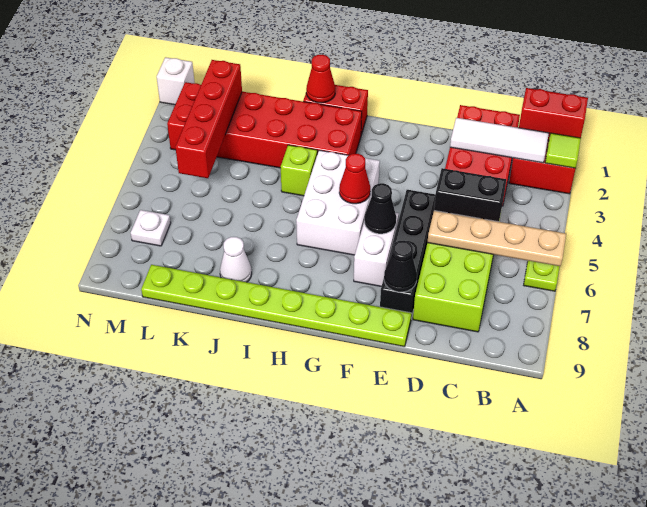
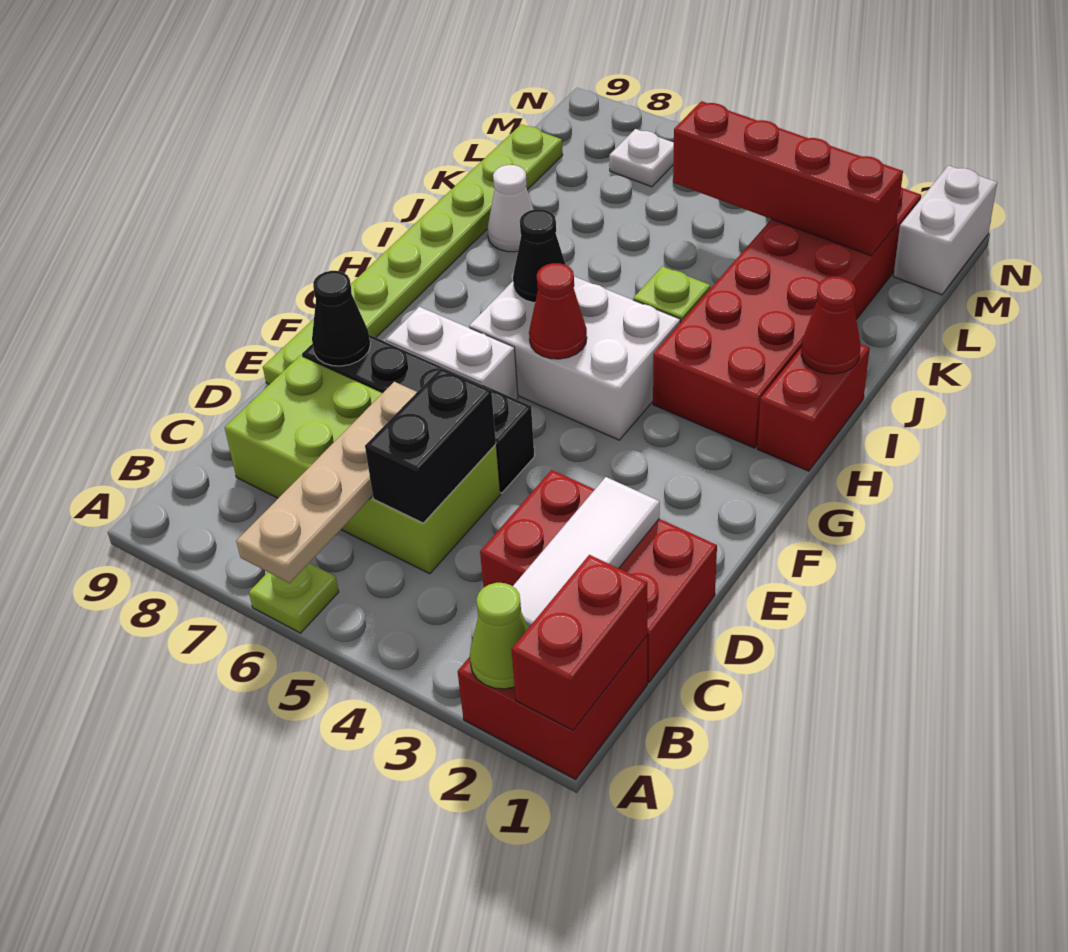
lime tile A2 level 2 -> lime cone A2 level 2
black cone F6 level 2 -> black cone H6 level 2
white brick N1 level 1 -> white brick M1:N1 level 1

